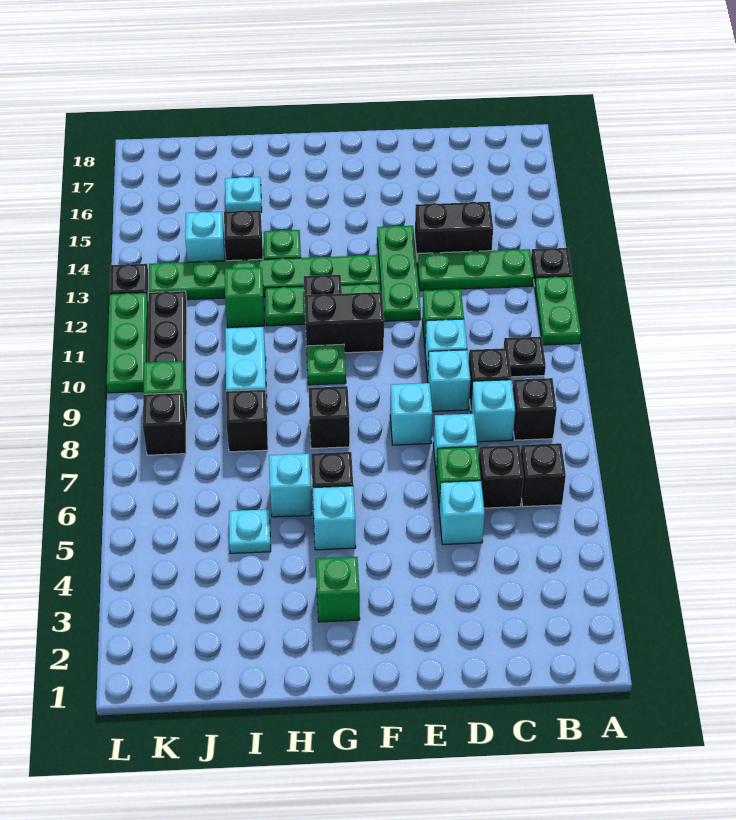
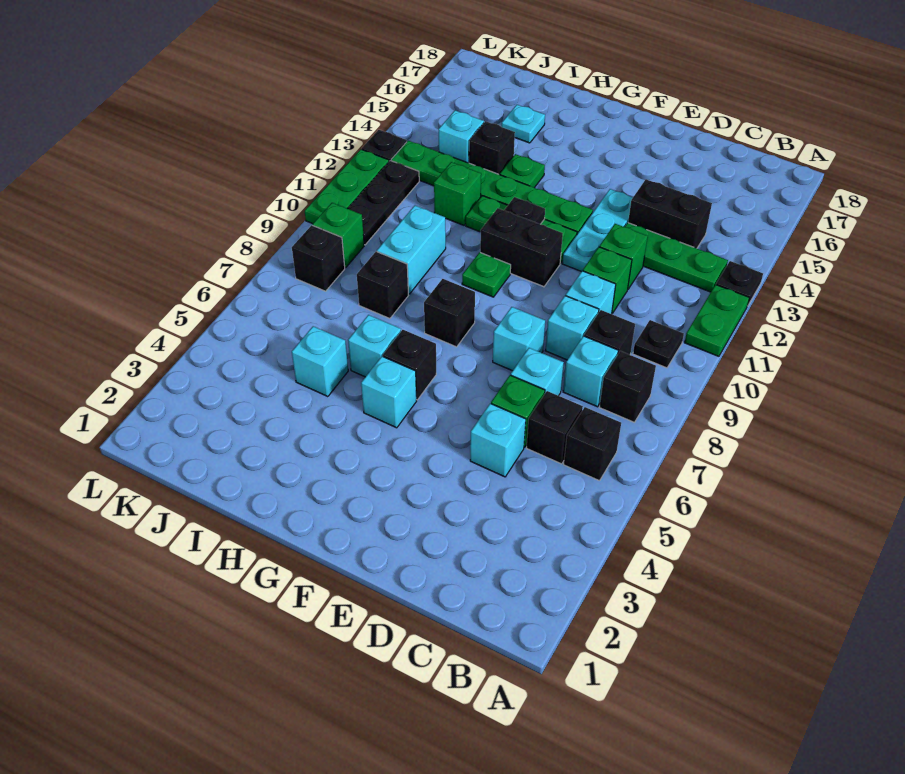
green plate E12:E14 level 1 -> cyan plate E12:E14 level 1
green brick G3 level 1 -> green brick D12 level 1
cyan plate I5 level 1 -> cyan brick I5 level 1

